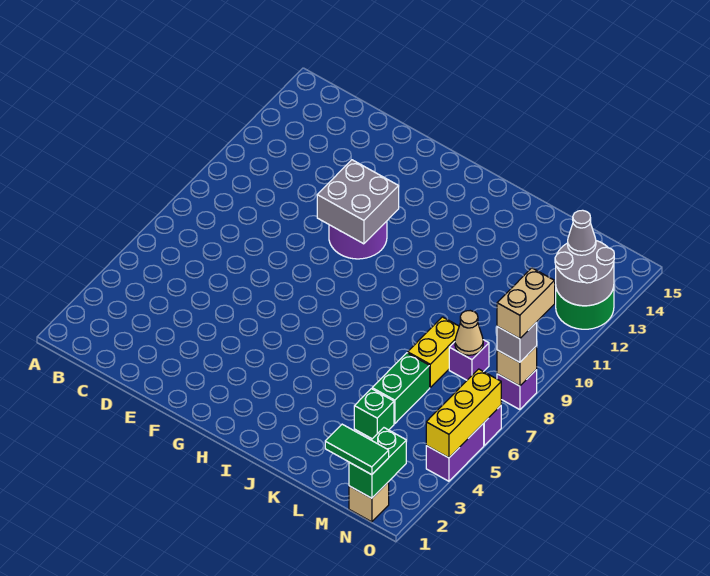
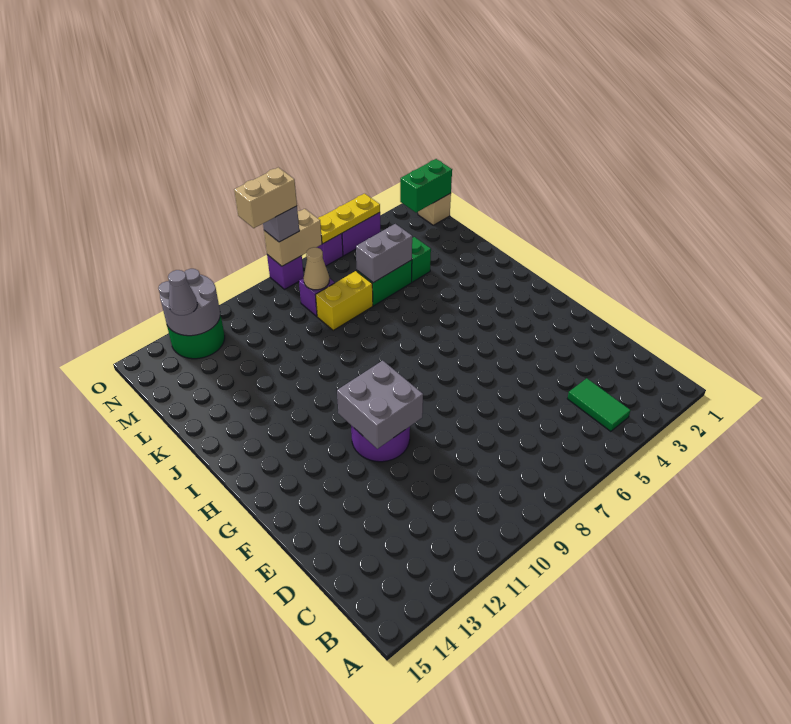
none -> grey brick L5:L6 level 2
green tile M1:N1 level 3 -> green tile B4:C4 level 1
yellow brick O4:O6 level 2 -> yellow plate O4:O6 level 2
tan brick O8 level 2 -> tan brick O7:O8 level 2

